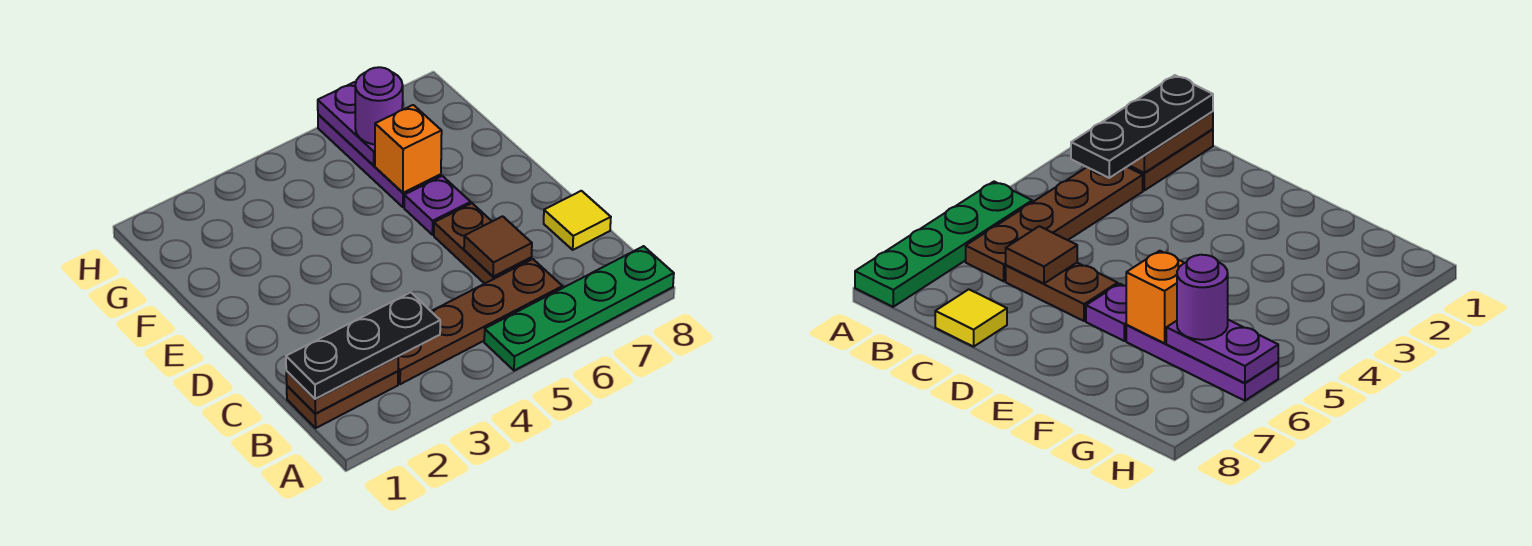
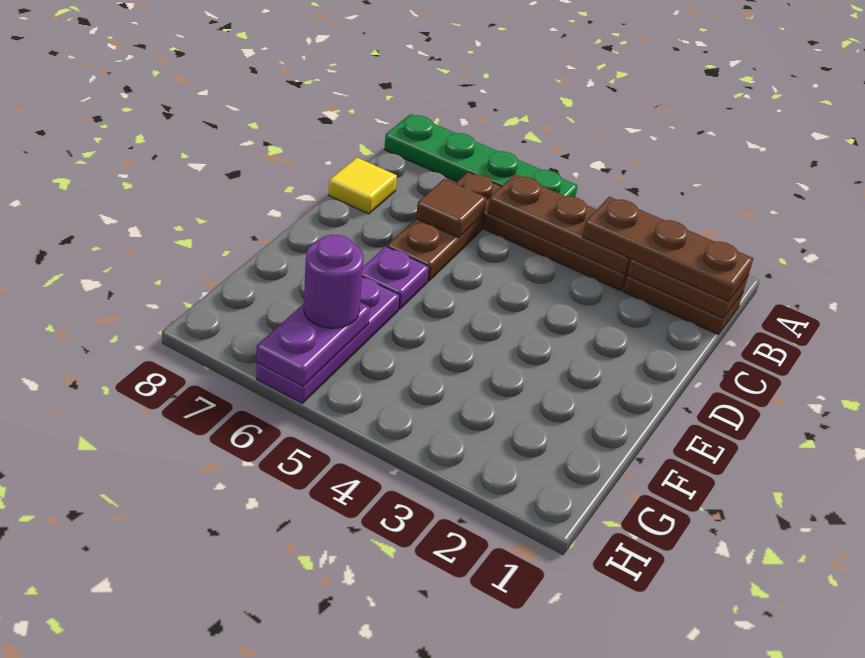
black plate B1:B3 level 3 -> brown plate B1:B3 level 3
none -> brown plate B3:B5 level 2
orange brick F6 level 2 -> none

